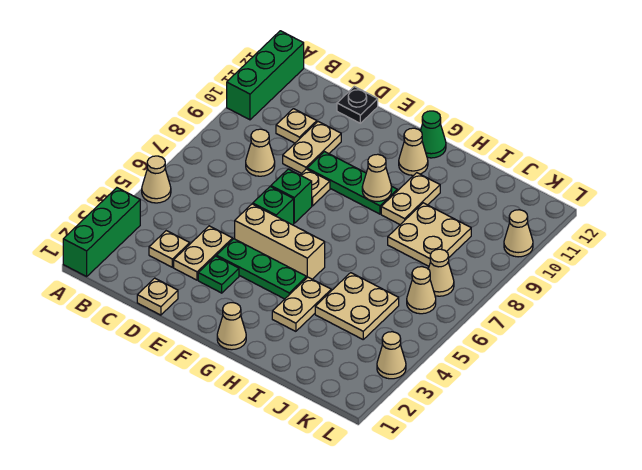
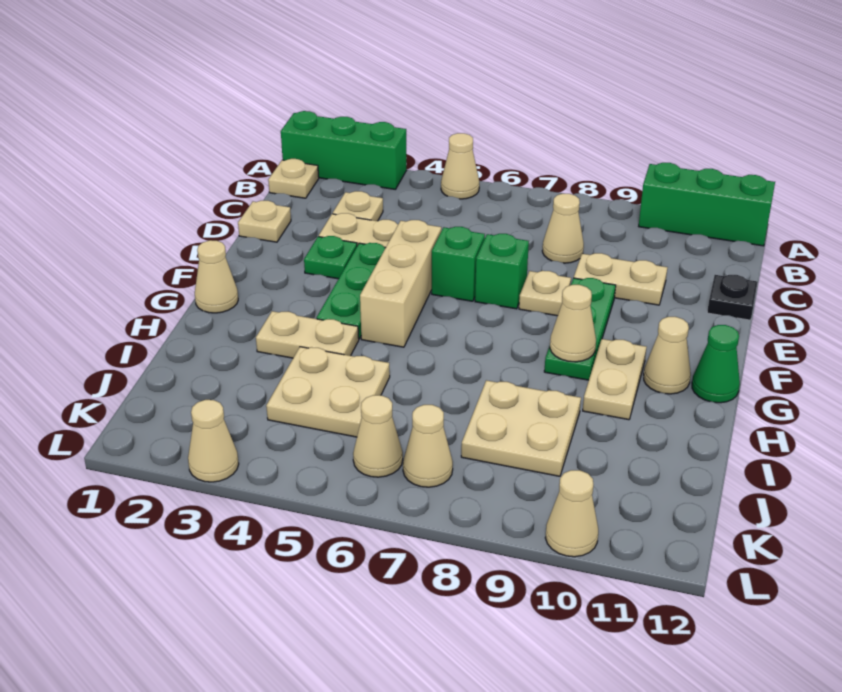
tan plate C10 level 1 -> tan plate B1 level 1
tan plate H9:H10 level 1 -> tan plate G10:H10 level 1

